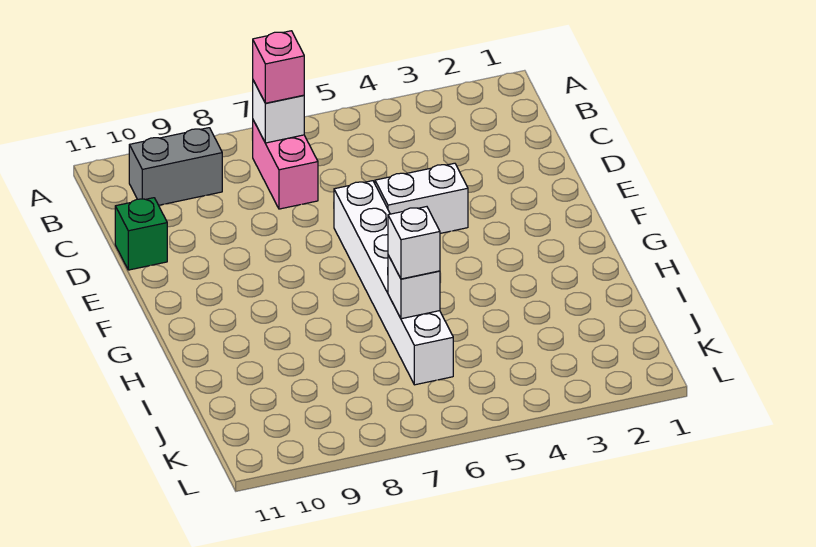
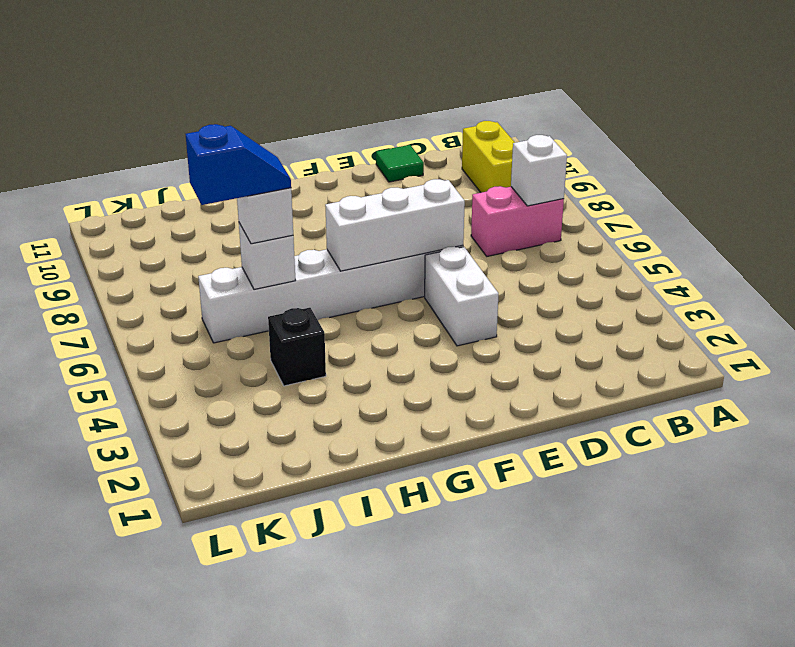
pink brick B7 level 3 -> none
grey brick B9:B10 level 1 -> yellow brick B9:B10 level 1
green brick D11 level 1 -> green tile D11 level 1
none -> white brick E6:G6 level 2
none -> black brick I4 level 1
none -> blue slope I6:J6 level 4 top J

